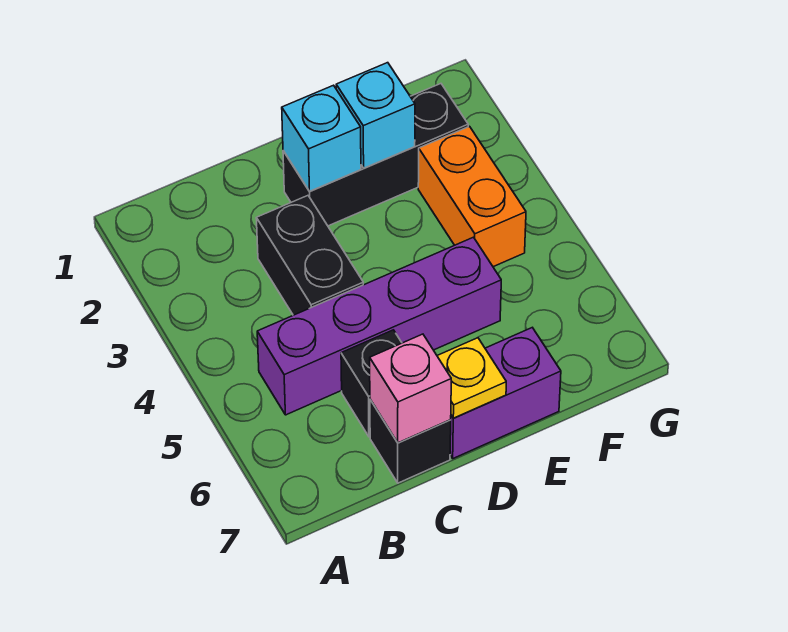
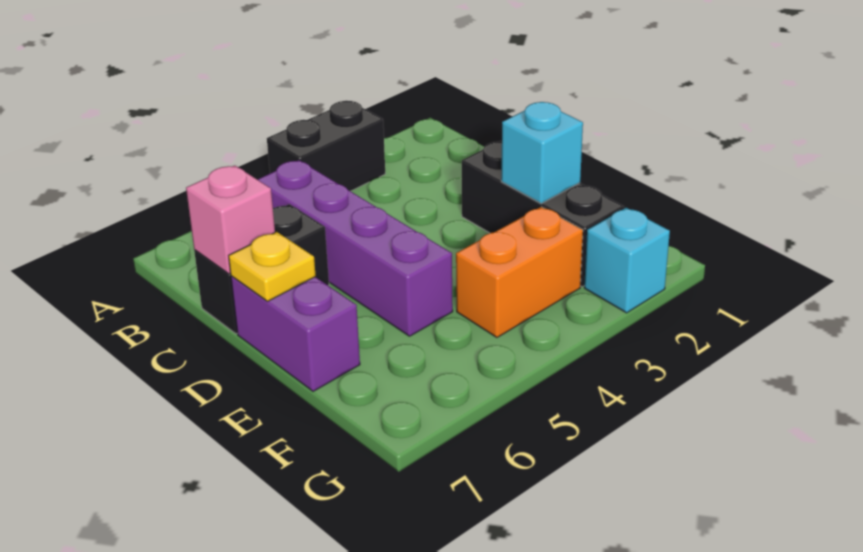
black brick C3:C4 level 1 -> black brick A3:A4 level 1
cyan brick D2 level 2 -> cyan brick G2 level 1

